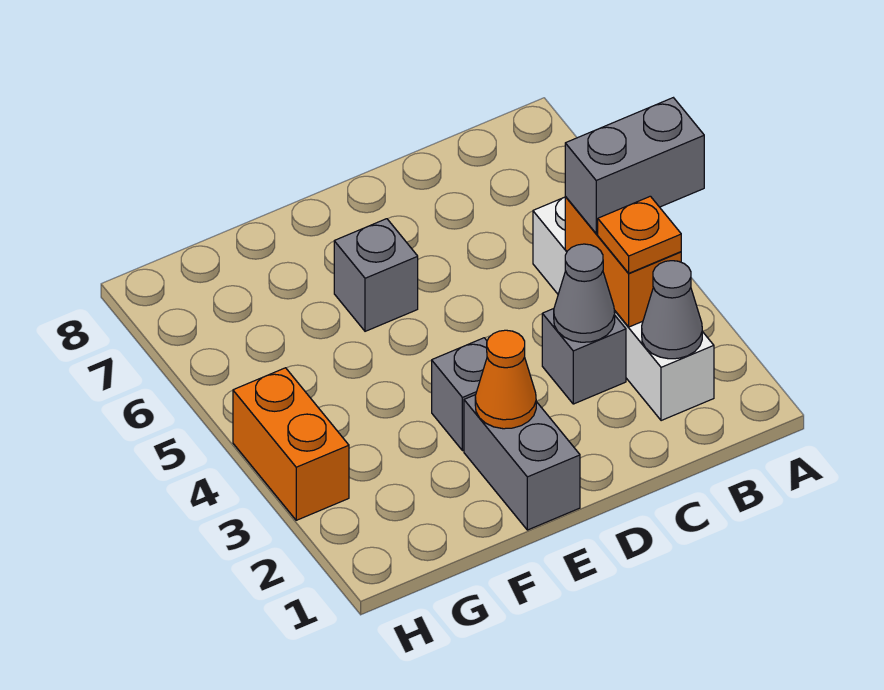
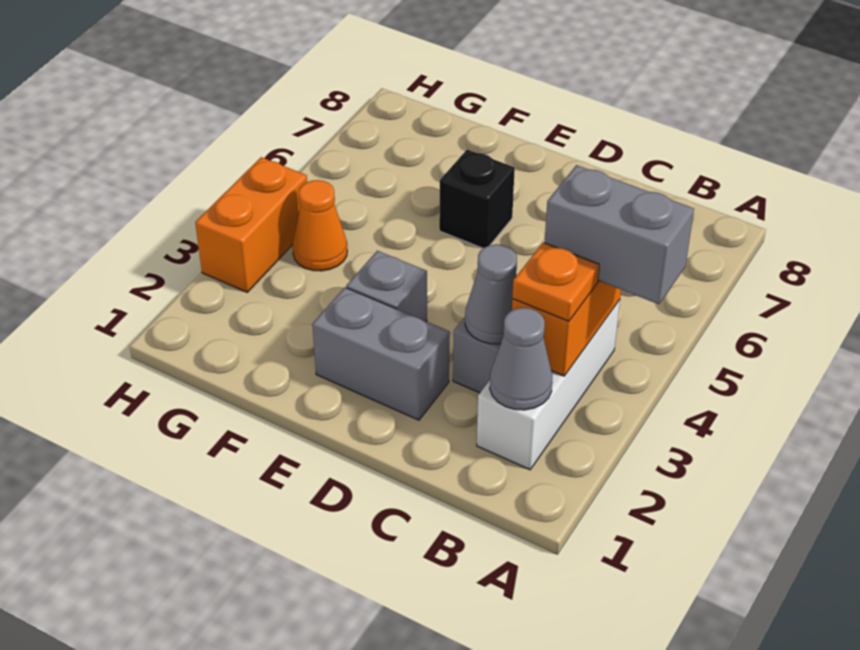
white brick B2:B5 level 1 -> white brick B2:B4 level 1
grey brick E1:E2 level 1 -> grey brick D2:E2 level 1
orange cone E2 level 2 -> orange cone G4 level 1
grey brick E6 level 1 -> black brick E6 level 1

